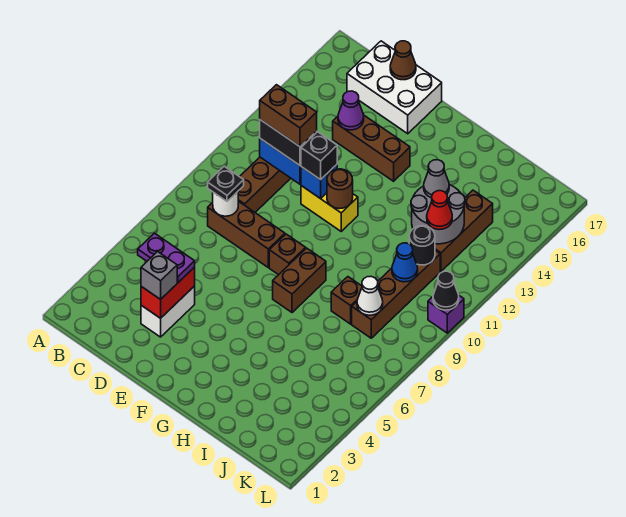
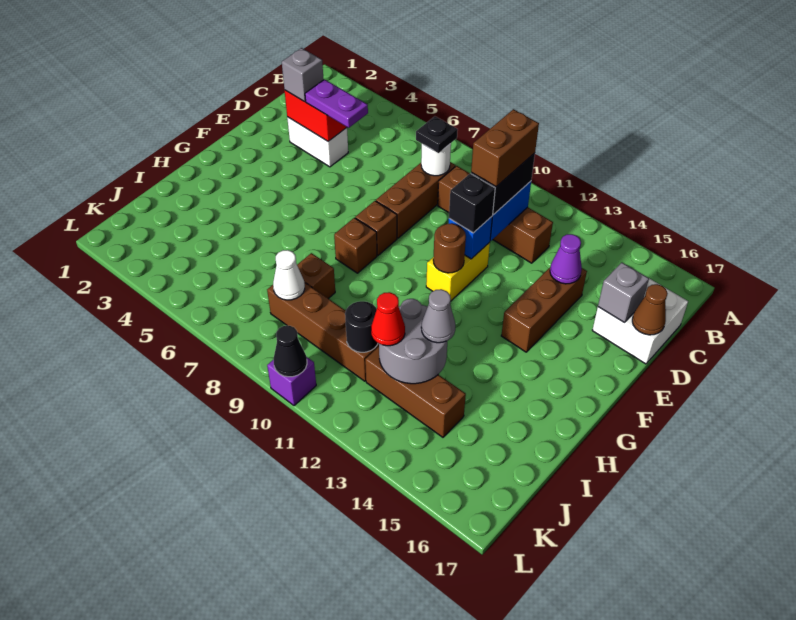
purple plate C4:D4 level 3 -> purple plate D4:D5 level 3
white brick C16:E17 level 1 -> white brick C16:D17 level 1
none -> grey brick D16 level 2
brown brick G7:G8 level 1 -> brown brick G8 level 1
blue cone J10 level 2 -> none

